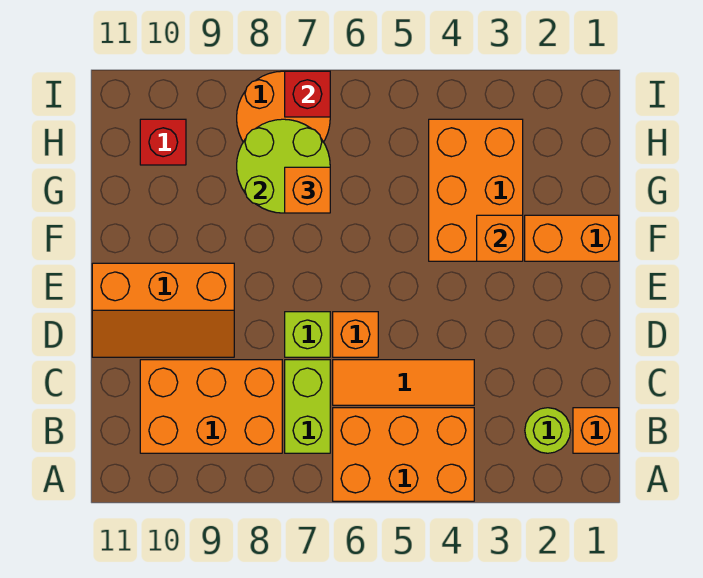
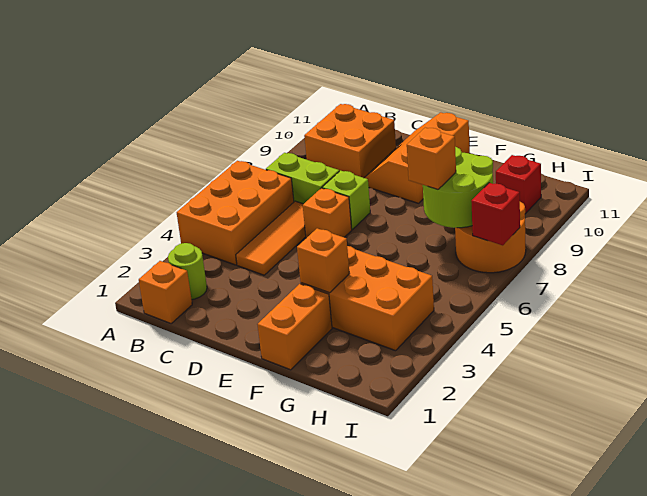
orange brick B8:C10 level 1 -> orange brick B9:C10 level 1

